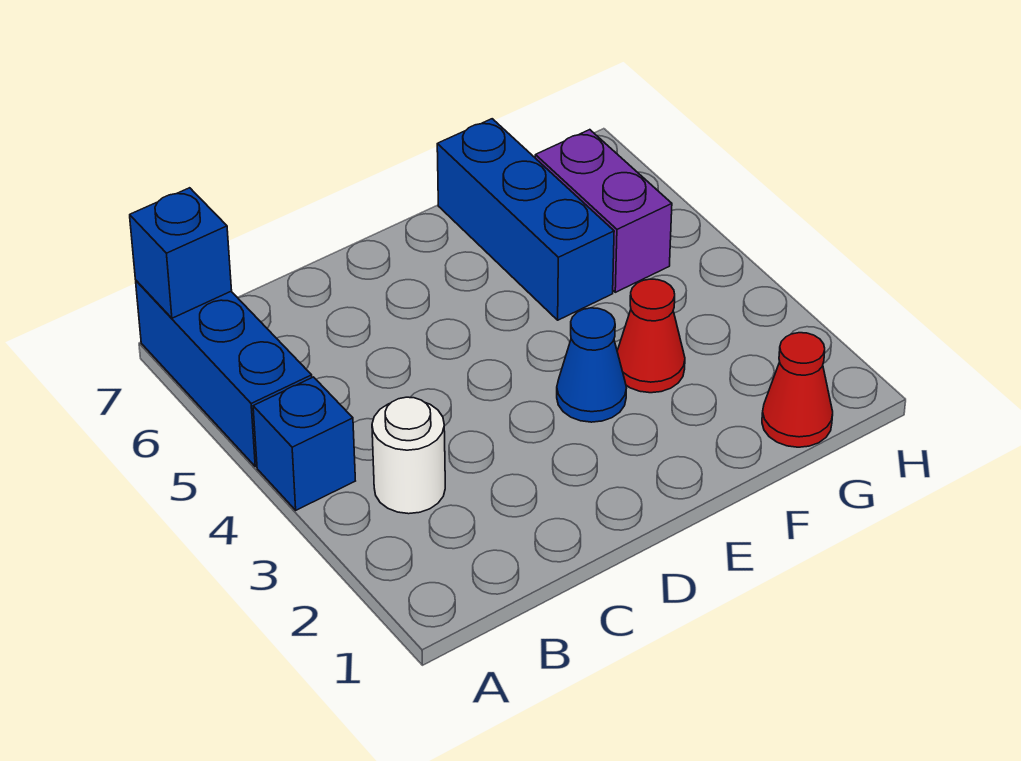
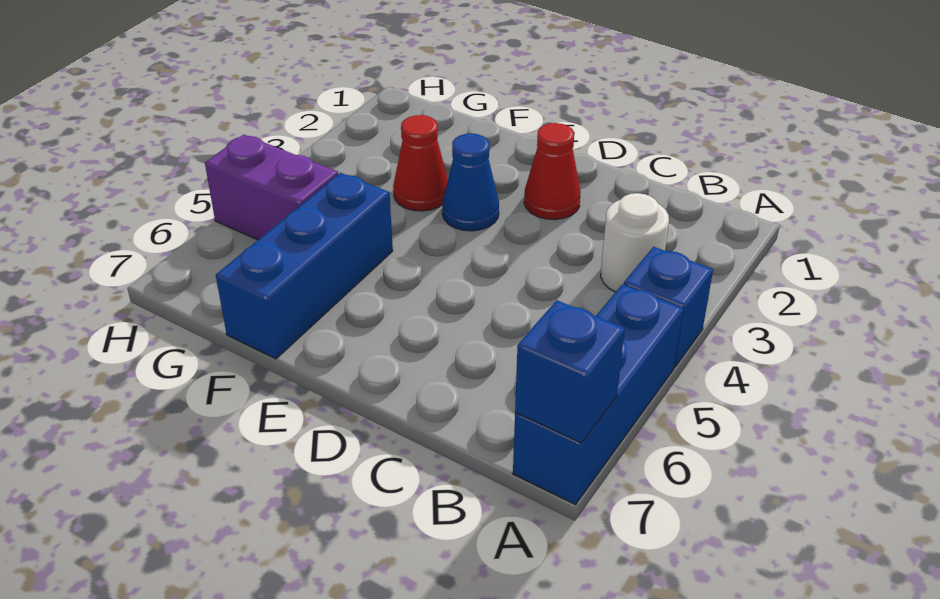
red cone G1 level 1 -> red cone D2 level 1
purple brick G5:G6 level 1 -> purple brick G5:H5 level 1

